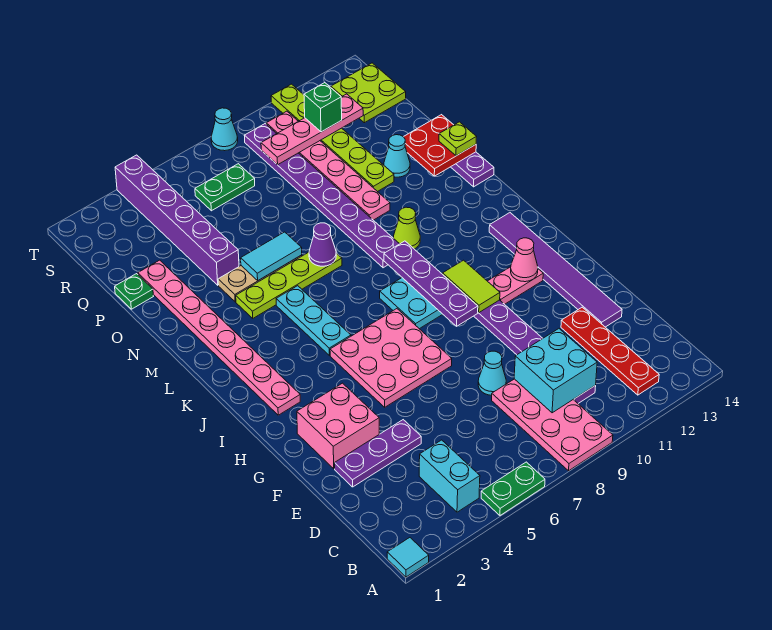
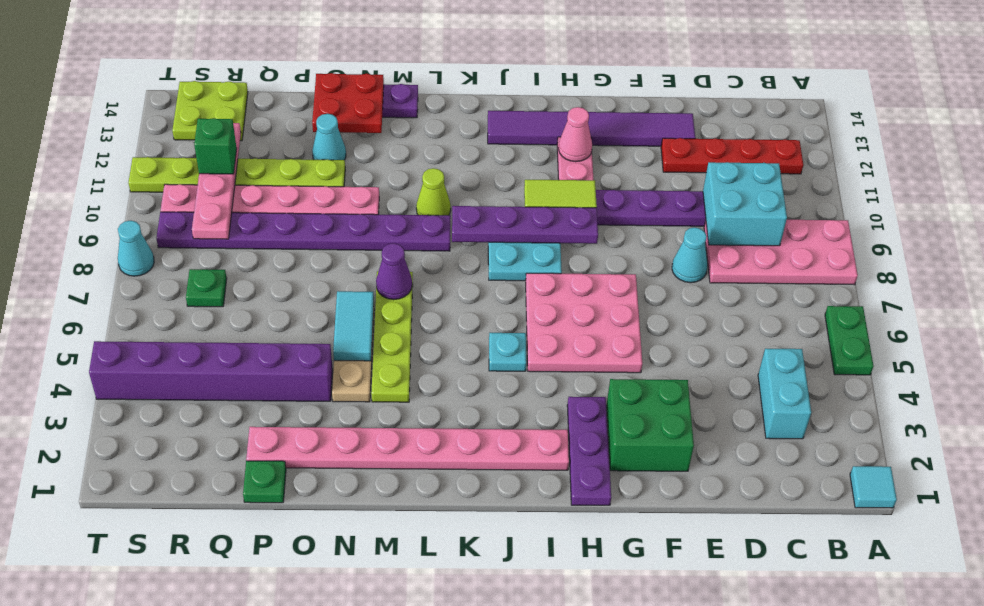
cyan brick B4:C4 level 1 -> cyan brick C3:C4 level 1
purple plate E2:E4 level 1 -> purple plate H1:H3 level 1
pink brick F2:G3 level 1 -> green brick F2:G3 level 1
cyan plate J5:L5 level 1 -> cyan plate J5 level 1
lime plate N14 level 3 -> none
green plate R6:R7 level 1 -> green plate R7 level 1

